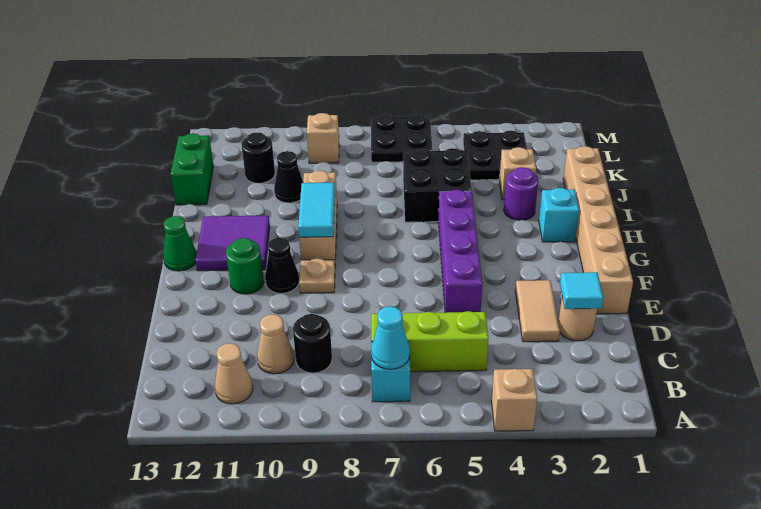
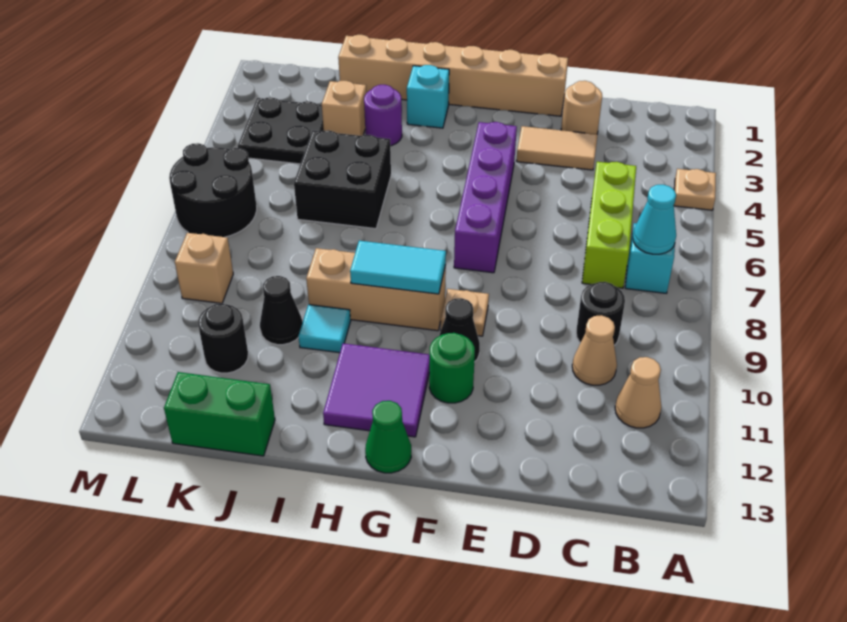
tan brick A4 level 1 -> tan plate A4 level 1
cyan tile D2 level 2 -> cyan tile I10 level 1
purple brick E5:H5 level 1 -> purple brick F4:F7 level 1
black plate L6:M7 level 1 -> black round brick L6:M7 level 1

